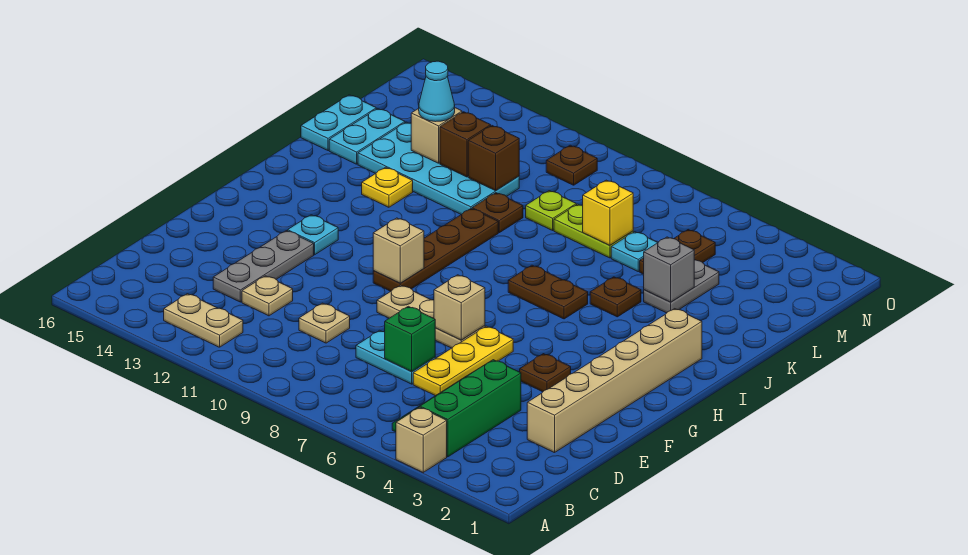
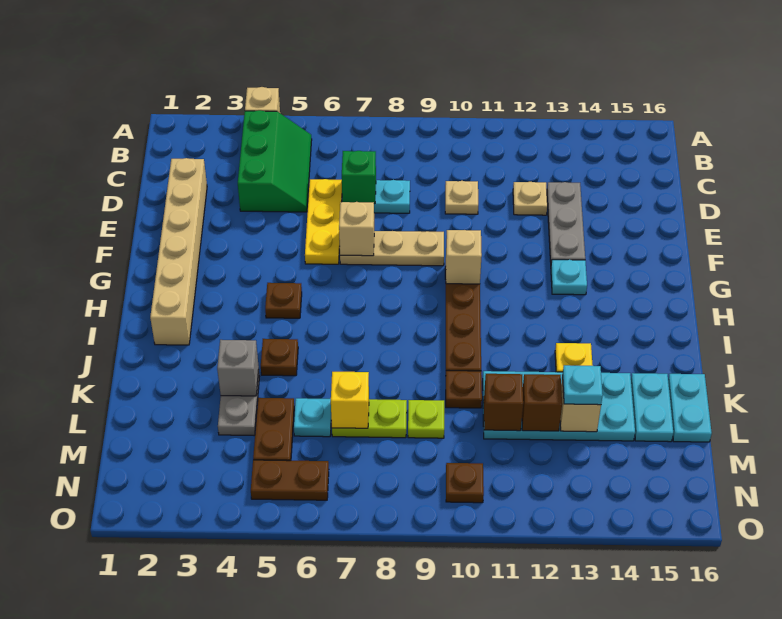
tan plate B12:B13 level 1 -> none
brown plate F4 level 1 -> brown plate H5 level 1
brown plate I6:I7 level 1 -> brown plate N5:N6 level 1
cyan cone L13 level 3 -> cyan plate L13 level 3

